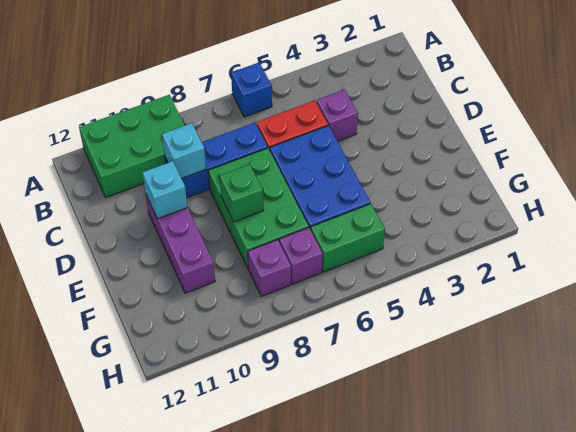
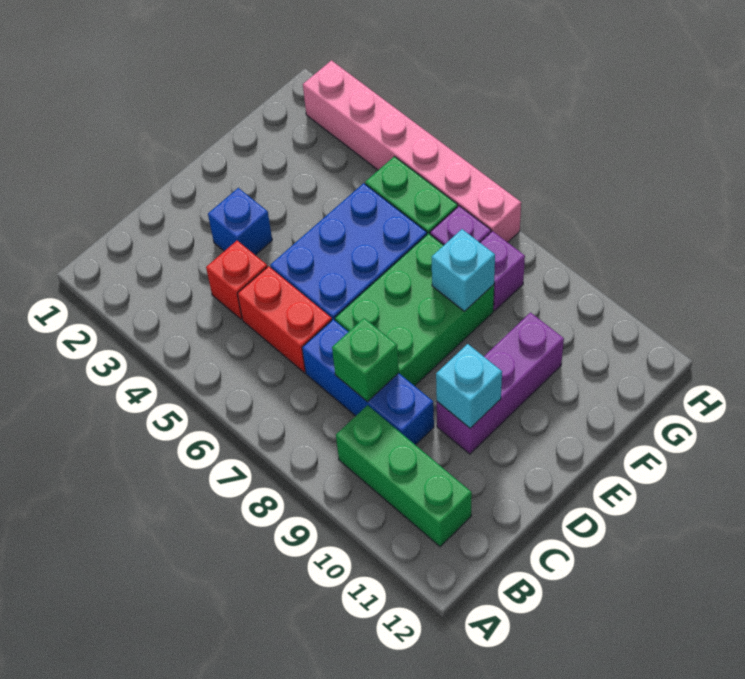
blue brick A6 level 1 -> blue brick D3 level 1
green brick A9:B11 level 1 -> green brick B9:B11 level 1
purple brick C4 level 1 -> red brick C4 level 1
cyan brick C9 level 2 -> cyan brick F8 level 2
green brick E8 level 2 -> green brick C8 level 2
none -> pink brick H2:H7 level 1

